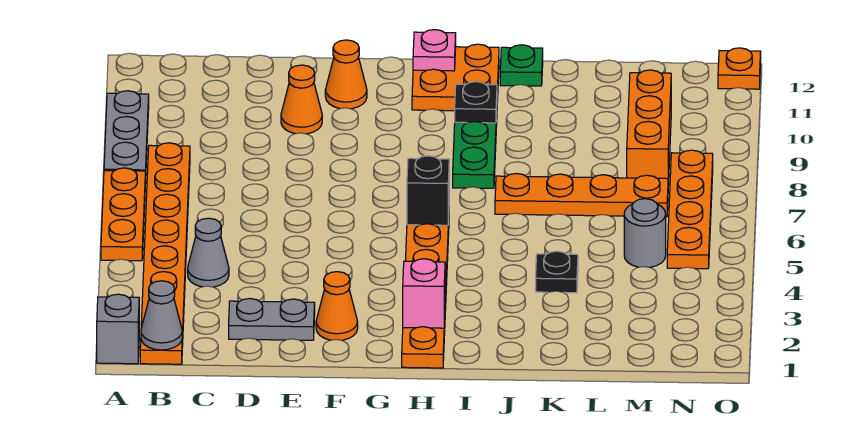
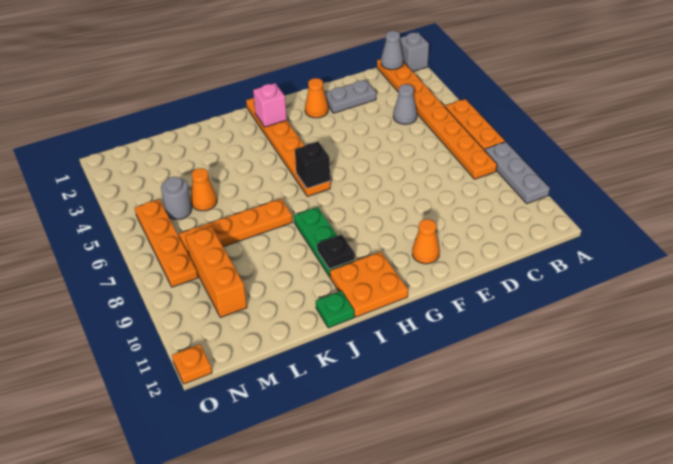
orange cone E10 level 1 -> orange cone L5 level 1
pink plate H12 level 2 -> none
black plate K4 level 1 -> none

